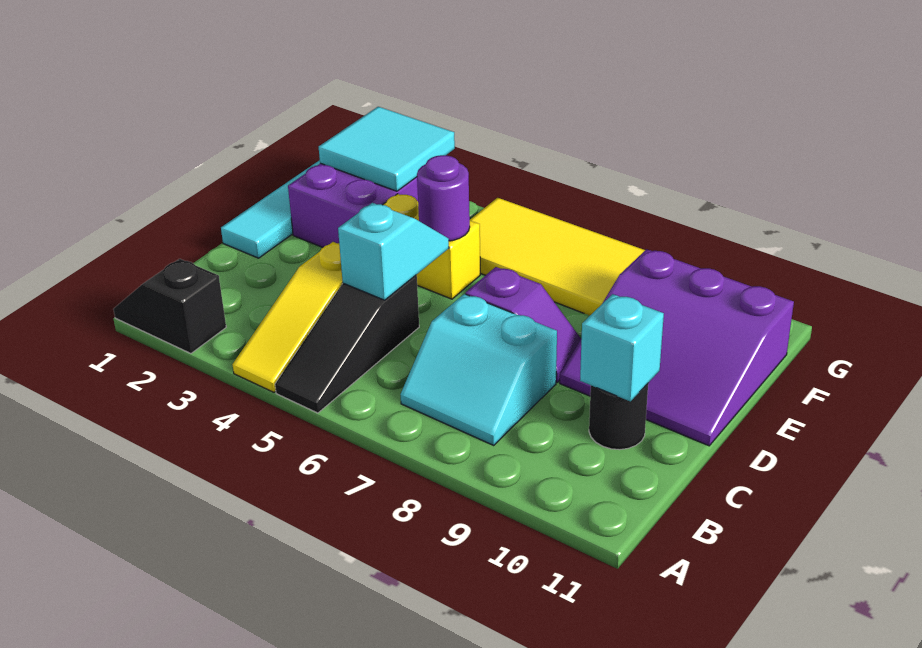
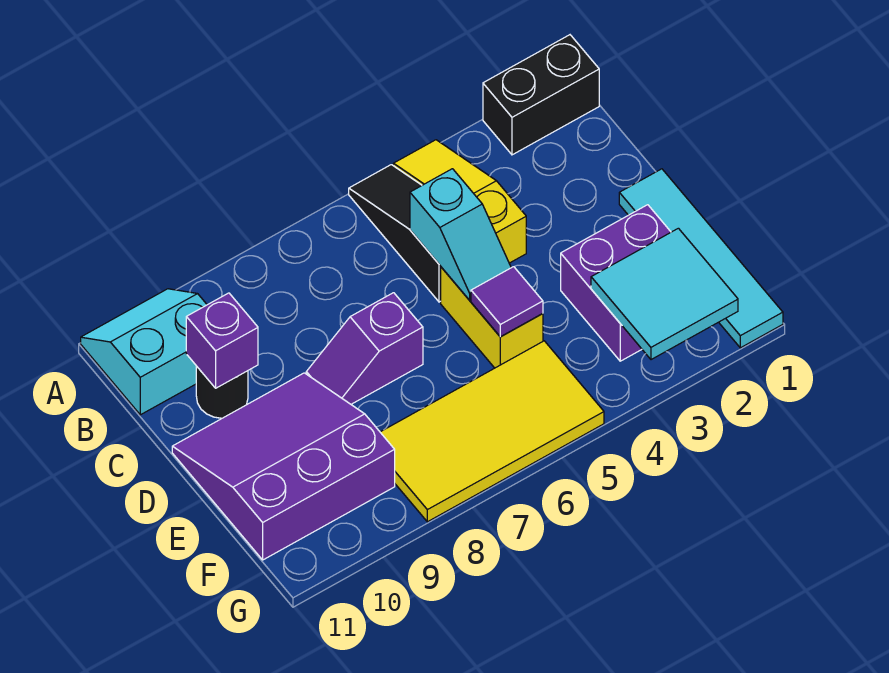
black slope A1:A2 level 1 top 2 -> black brick A1:A2 level 1
cyan slope B7:C8 level 1 top C -> cyan slope A10:B11 level 1 top B
cyan brick C10 level 2 -> purple brick C10 level 2
yellow brick E4:E5 level 1 -> yellow brick D5:E5 level 1
purple round brick E5 level 2 -> purple tile E5 level 2

